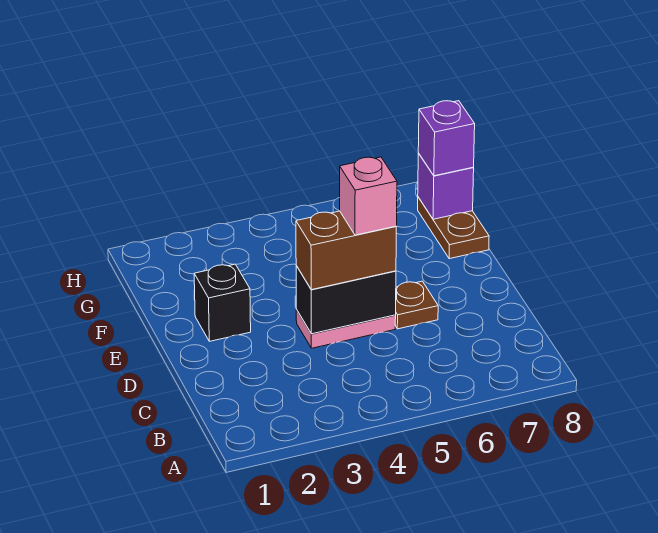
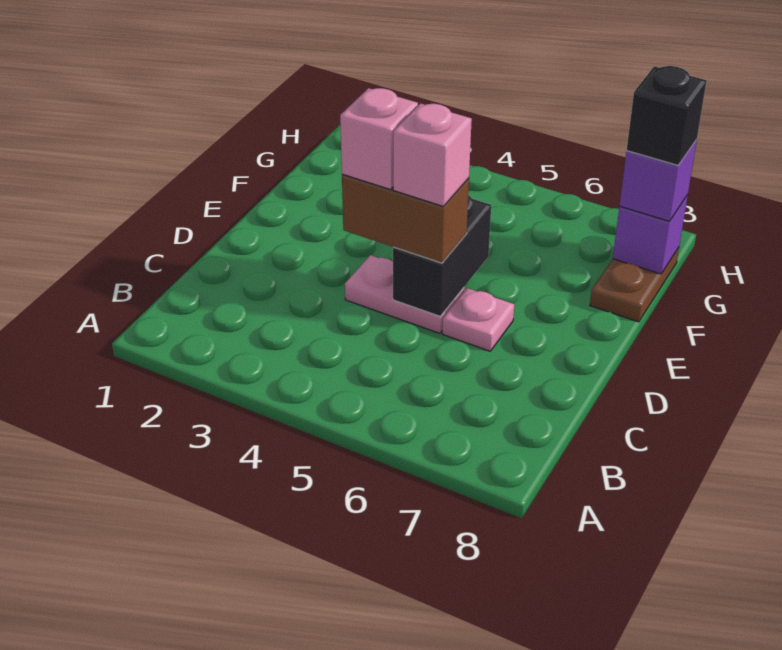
black brick D4:D5 level 2 -> black brick D5:E5 level 2
none -> pink brick D4 level 4
brown plate D6 level 1 -> pink plate D6 level 1
black brick E2 level 1 -> black brick G8 level 4

